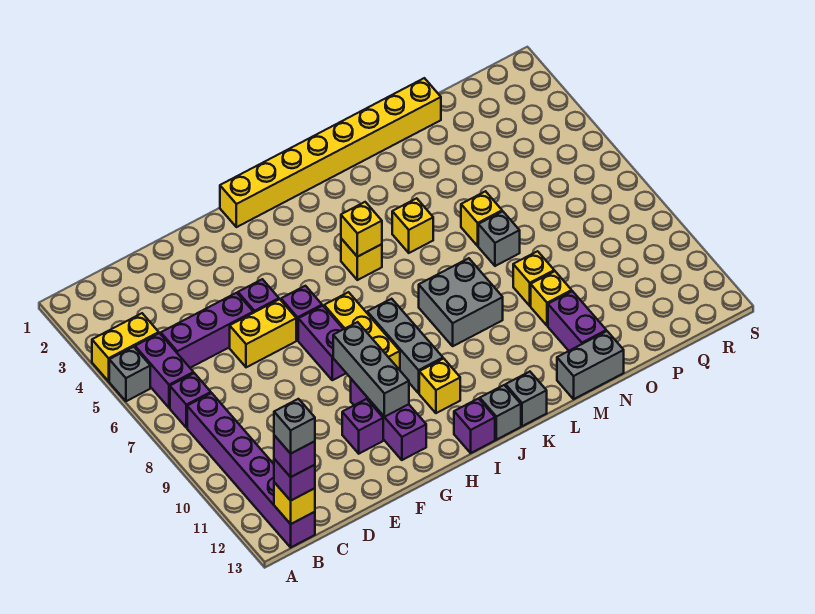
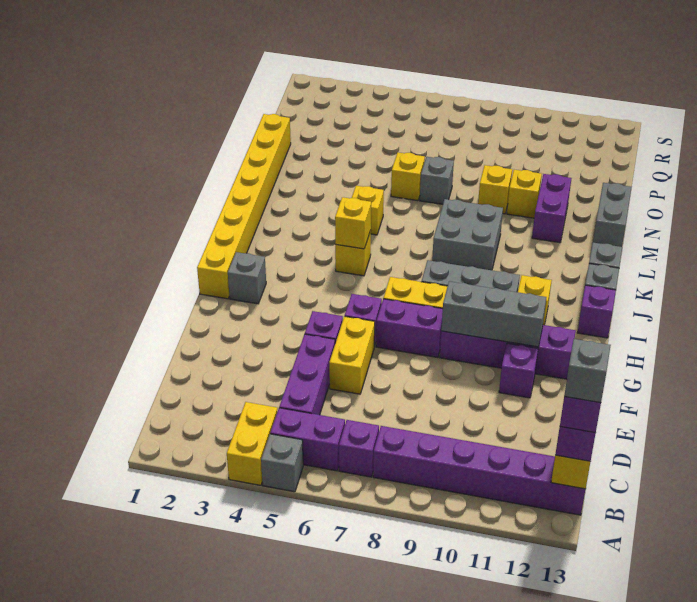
purple brick G10:G12 level 1 -> purple brick G9:G12 level 1
none -> grey brick H2 level 1
purple brick N11:N12 level 1 -> purple brick M11:N11 level 1

